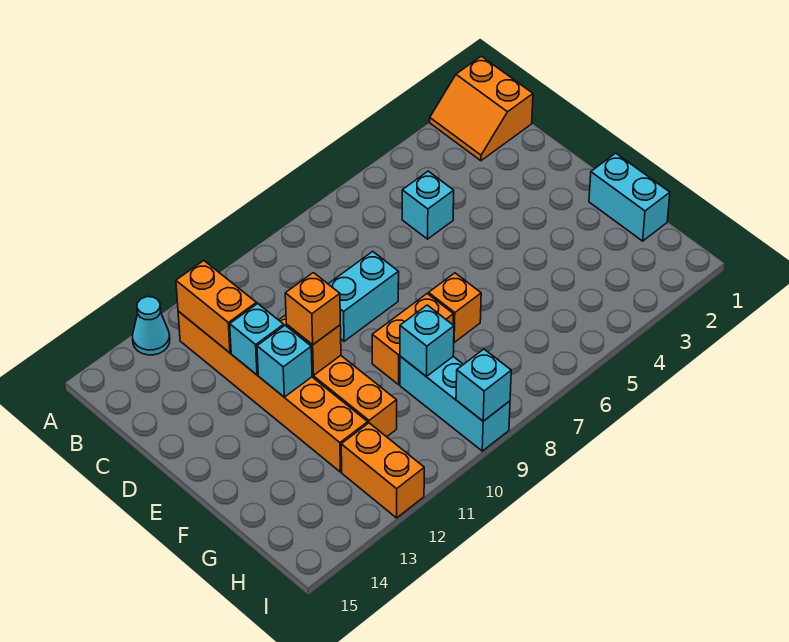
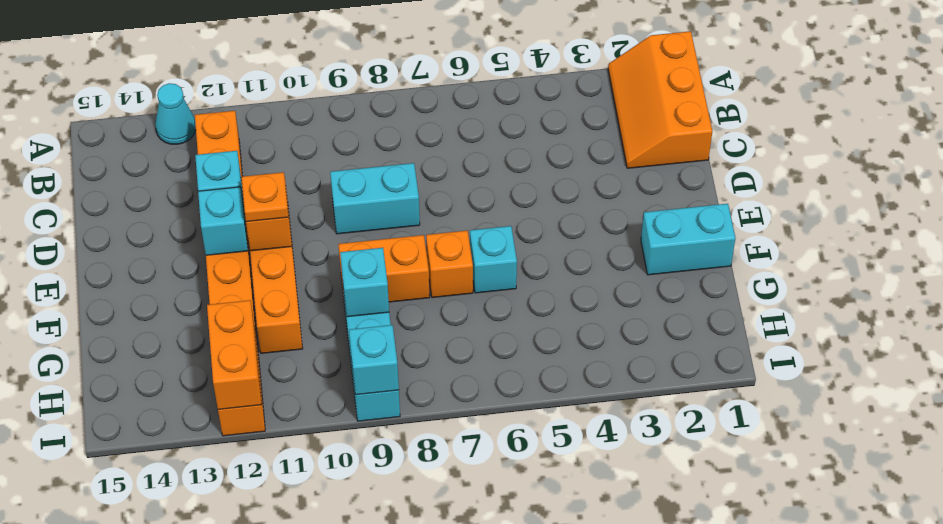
orange slope A1:B2 level 1 top 1 -> orange slope A1:C2 level 1 top 1
orange brick B12:C12 level 2 -> orange brick H12:I12 level 2
cyan brick C5 level 1 -> cyan brick F6 level 1
orange brick E11 level 3 -> orange plate E11 level 3
cyan brick F1:G1 level 1 -> cyan brick F1:F2 level 1

